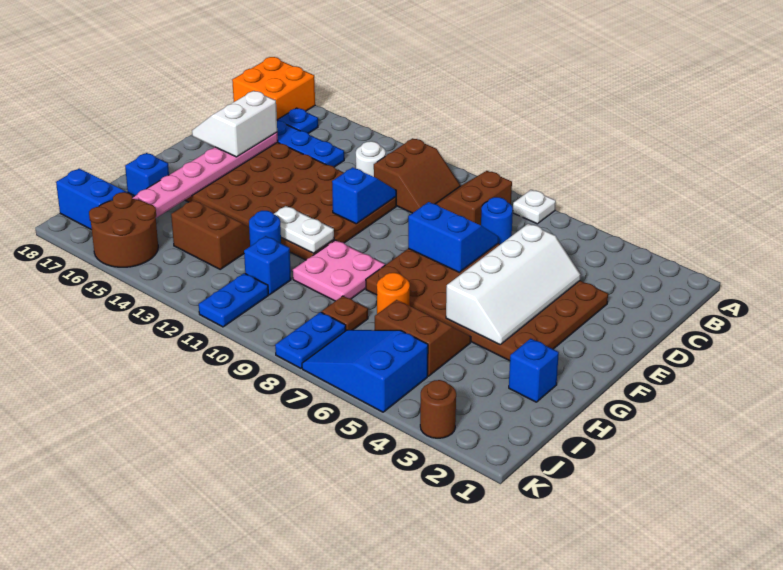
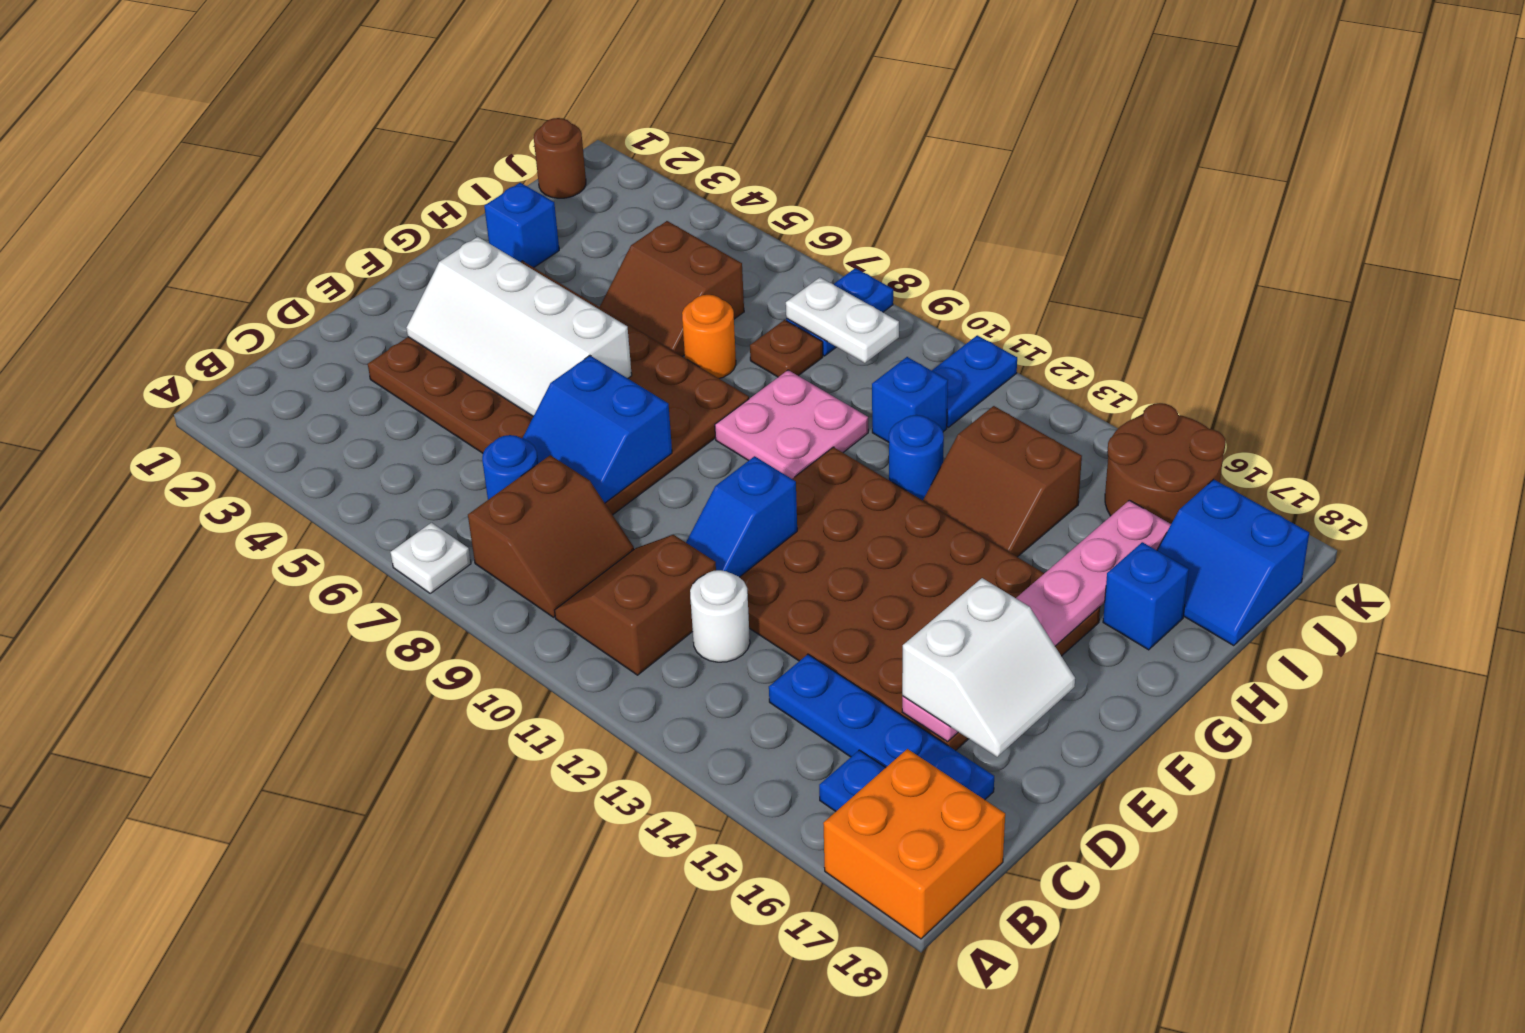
white slope D4:G5 level 2 top 5 -> white slope E3:F6 level 2 top F
white plate G11:G12 level 2 -> white plate J8:J9 level 2
blue slope J5:K7 level 1 top 5 -> none
brown round brick K3 level 1 -> brown round brick J1 level 1

